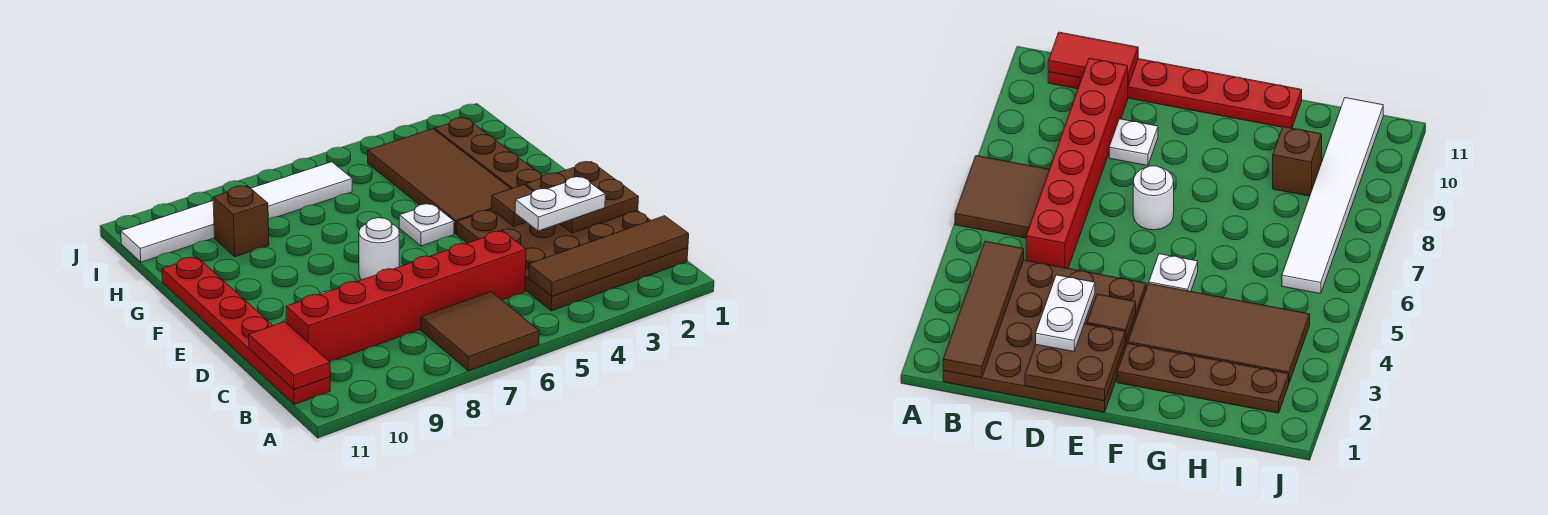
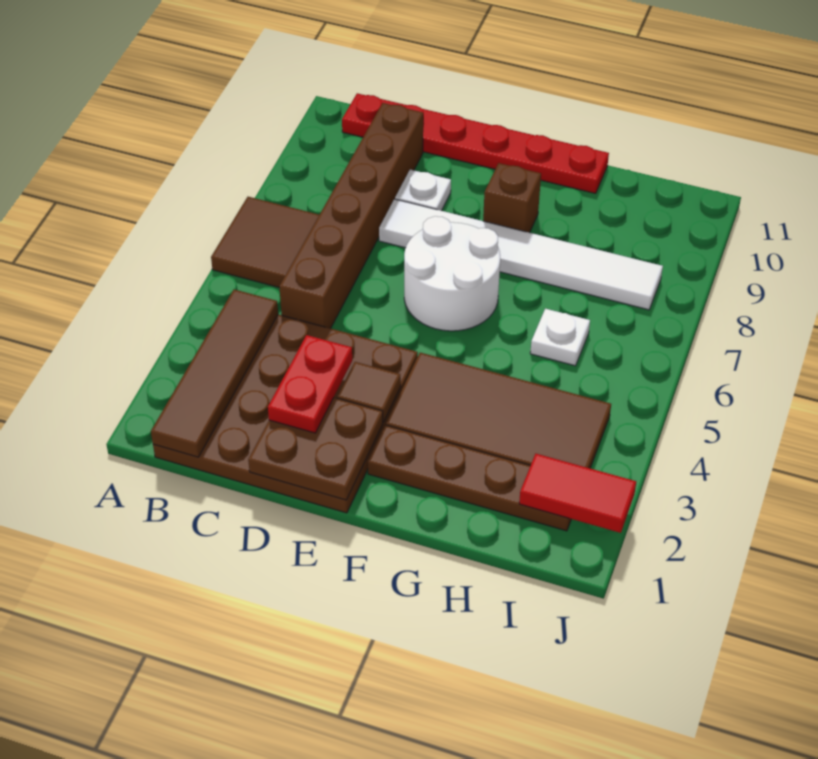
red tile B11:C11 level 2 -> red tile I2:J2 level 2
red brick C5:C10 level 1 -> brown brick C5:C10 level 1
white plate D2:D3 level 3 -> red plate D2:D3 level 3
white round brick E7 level 1 -> white round brick E6:F7 level 1
white plate F5 level 1 -> white plate H6 level 1
brown brick H9 level 1 -> brown brick F9 level 1
white tile I6:I11 level 1 -> white tile D8:I8 level 1

